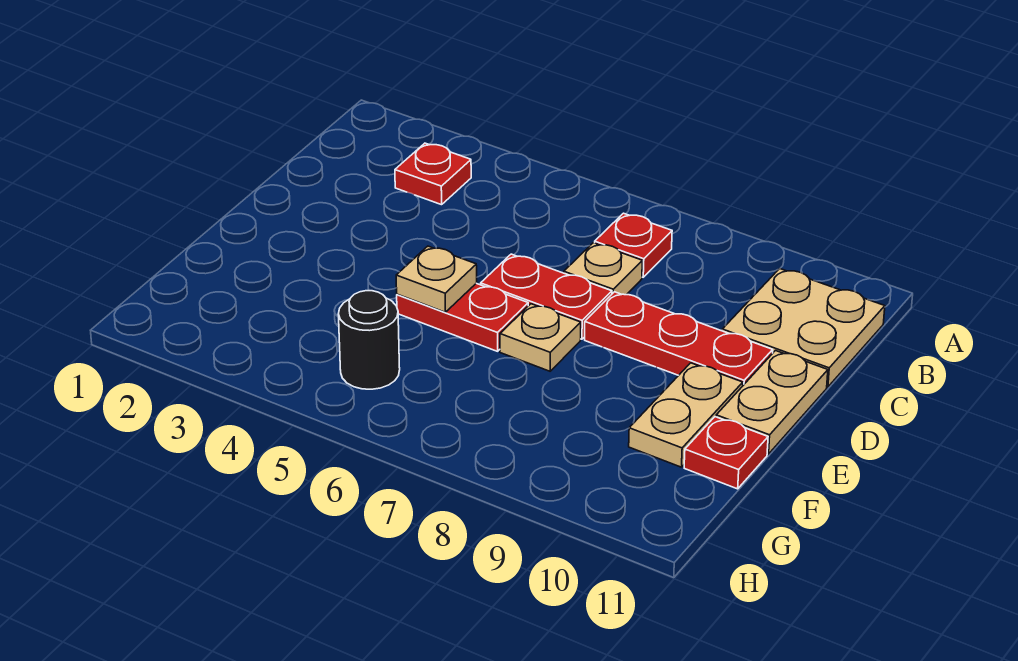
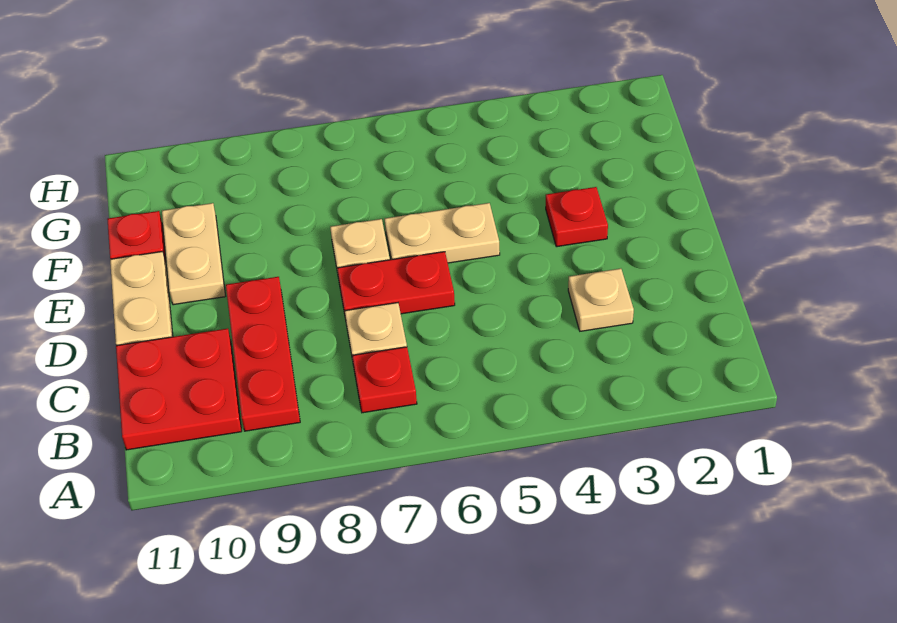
red plate B3 level 1 -> red plate E3 level 1
tan plate B10:C11 level 1 -> red plate B10:C11 level 1
red plate D8:D10 level 1 -> red plate B9:D9 level 1
red plate E5:E6 level 1 -> tan plate E5:E6 level 1
tan plate E5 level 2 -> tan plate C3 level 1
black round brick G5 level 1 -> none

